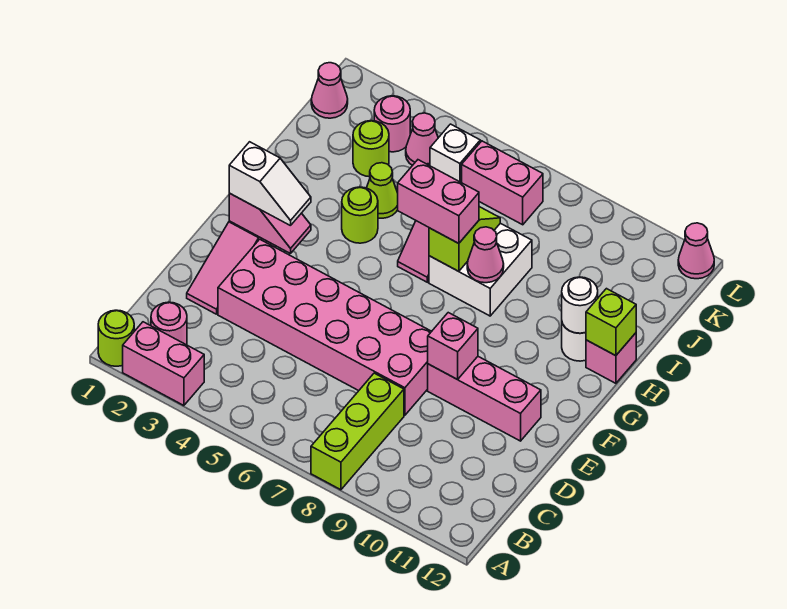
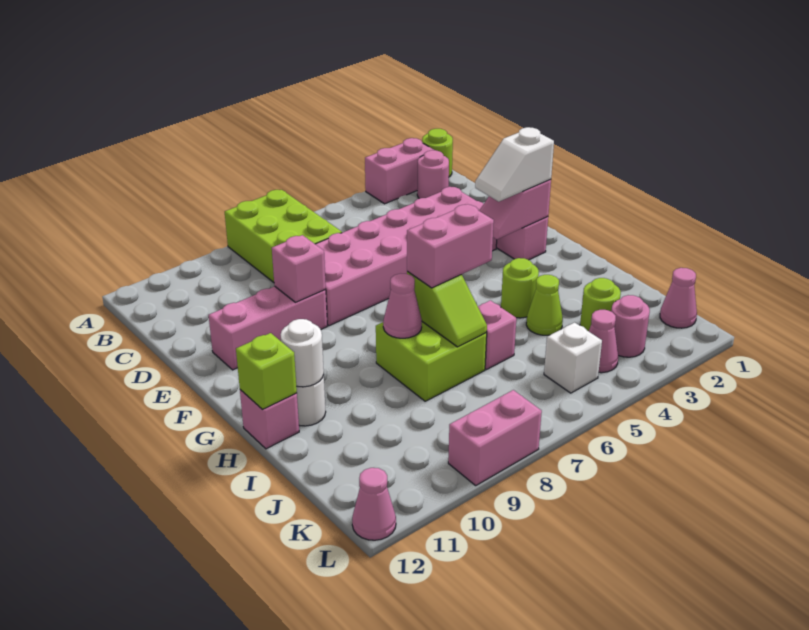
lime brick A8:C8 level 1 -> lime brick A7:C8 level 1
white brick H7:I8 level 1 -> lime brick H7:I8 level 1
pink brick K6:K7 level 1 -> pink brick L8:L9 level 1

